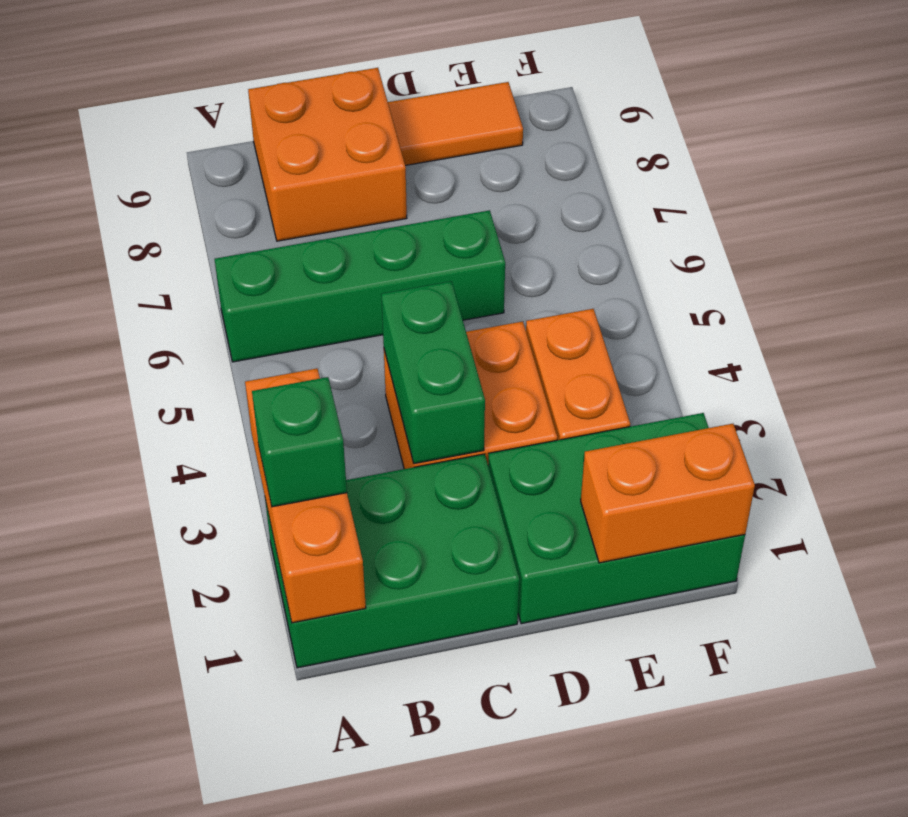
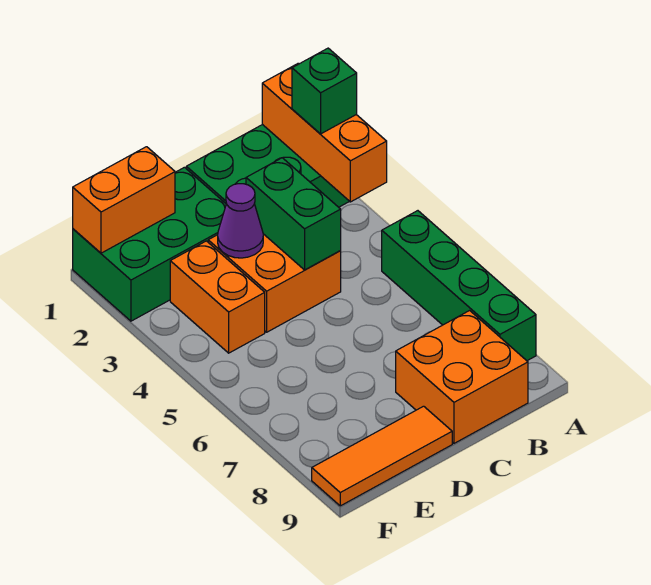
green brick A6:D6 level 1 -> green brick A5:A8 level 1
none -> purple cone D3 level 2
orange tile D9:E9 level 1 -> orange tile D9:F9 level 1

